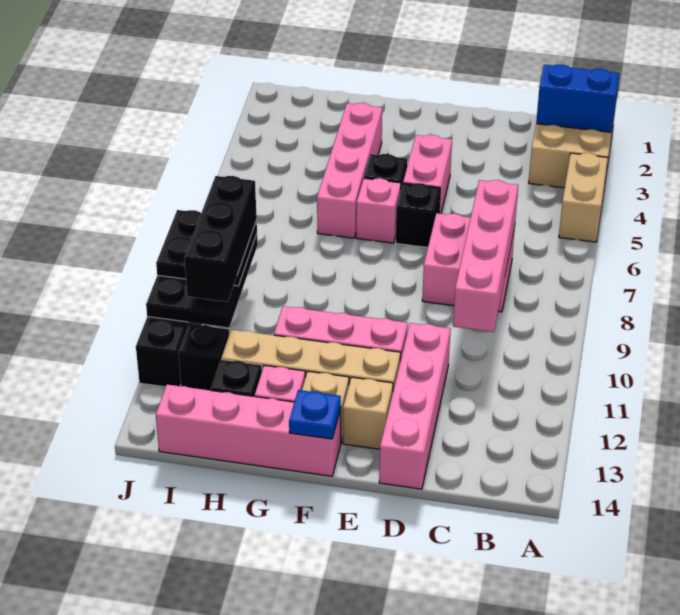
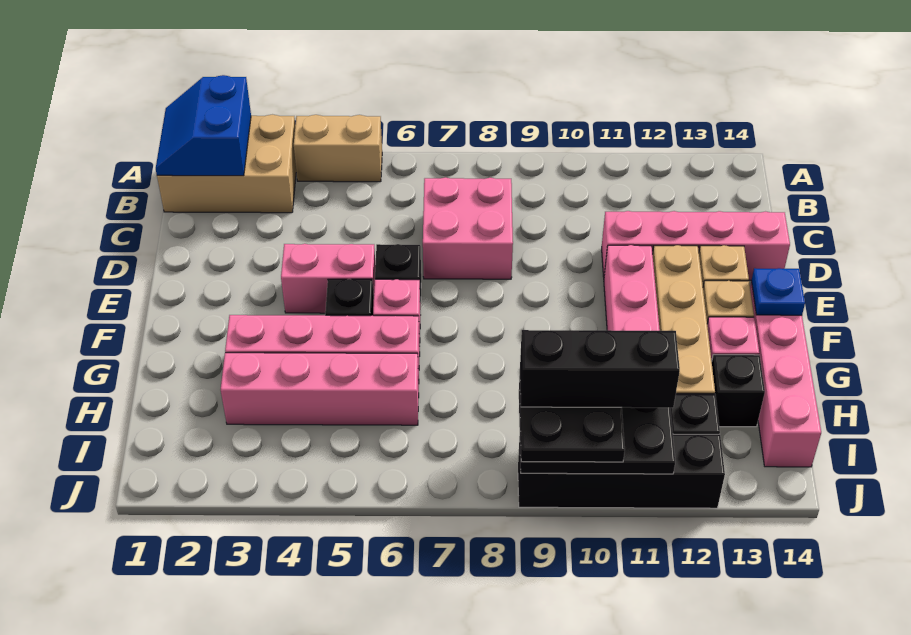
pink brick C7:C10 level 2 -> pink brick H3:H6 level 1

